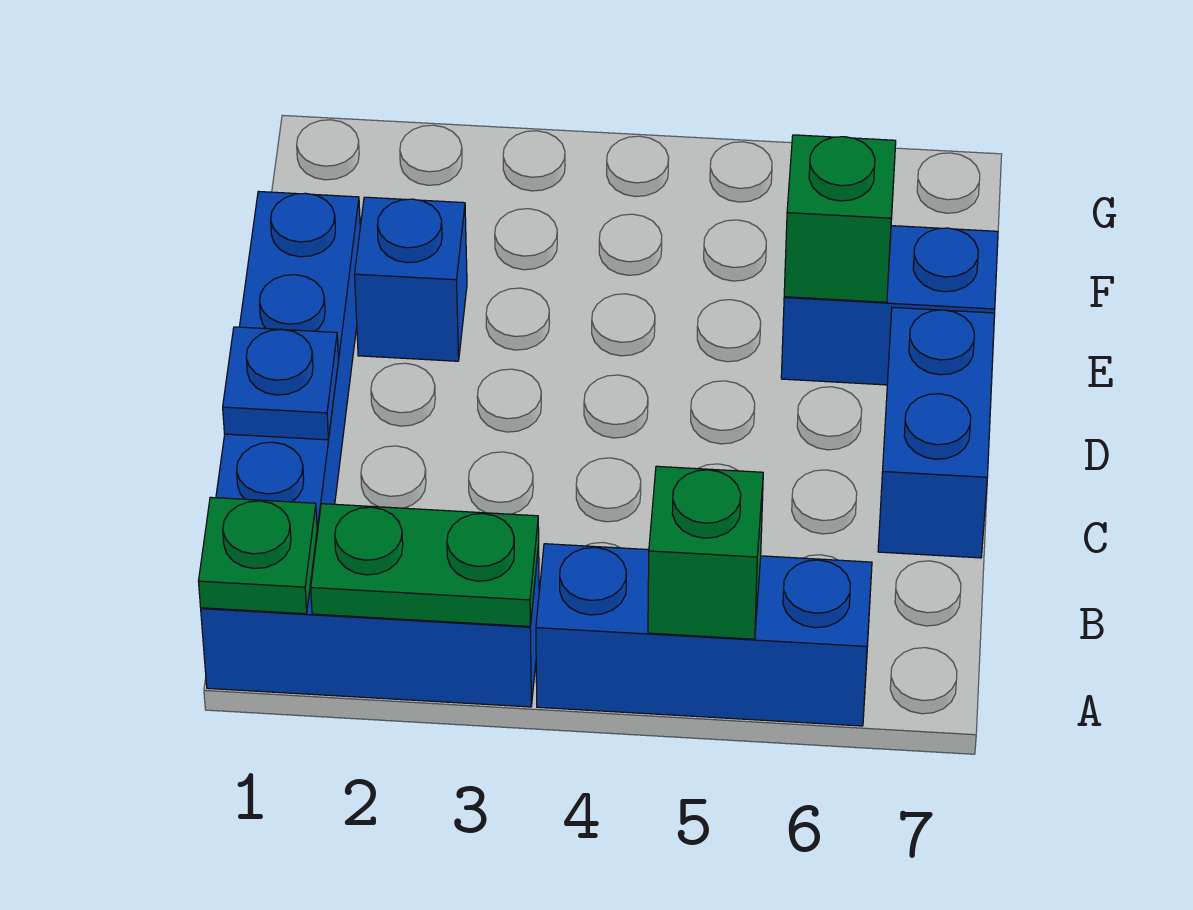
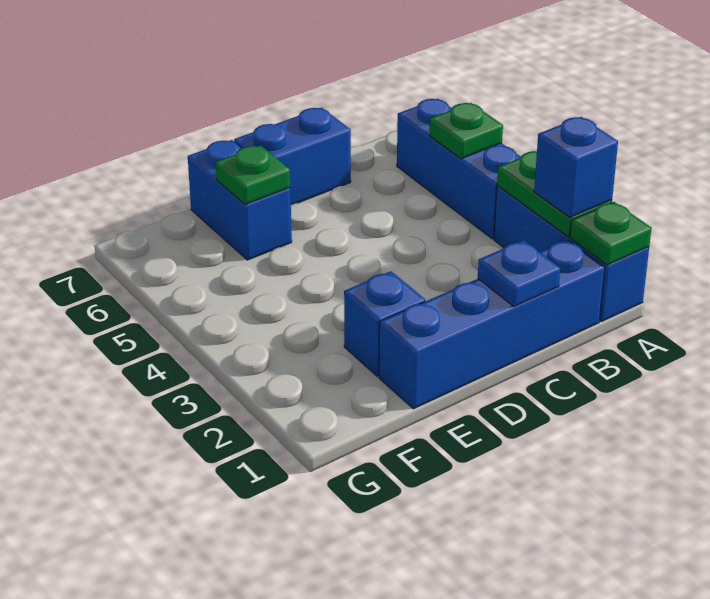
none -> blue brick A2 level 3
green brick A5 level 2 -> green plate A5 level 2
green brick E6 level 2 -> green plate E6 level 2

